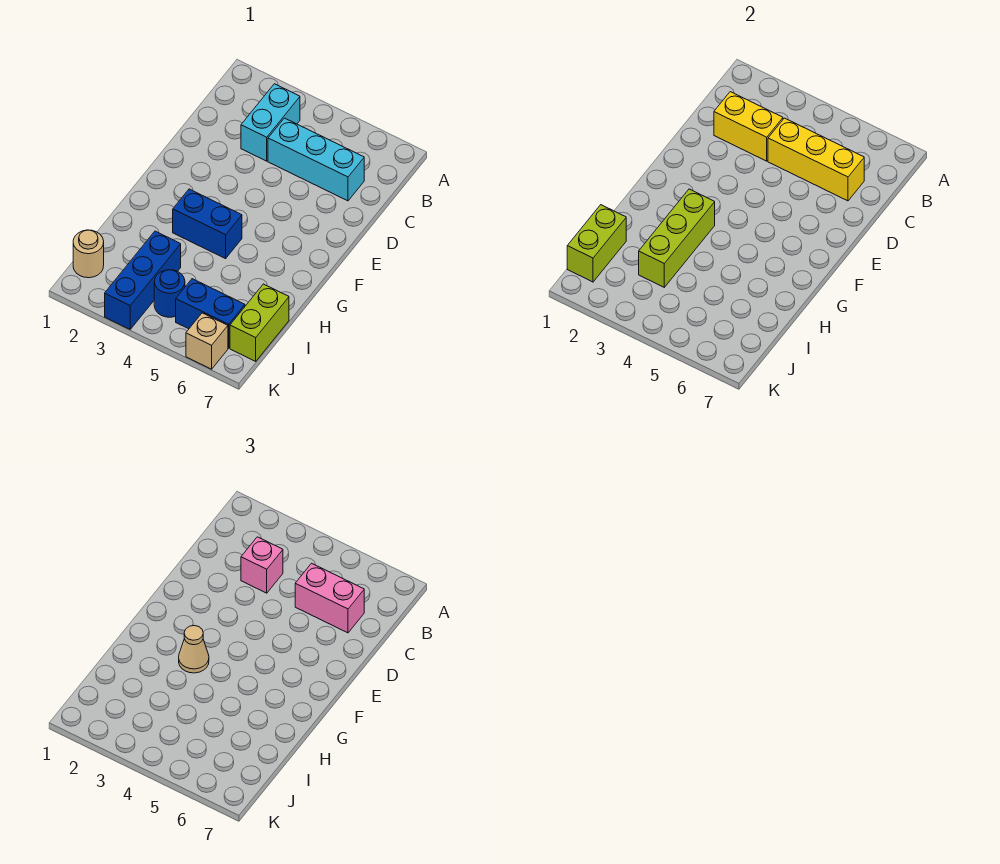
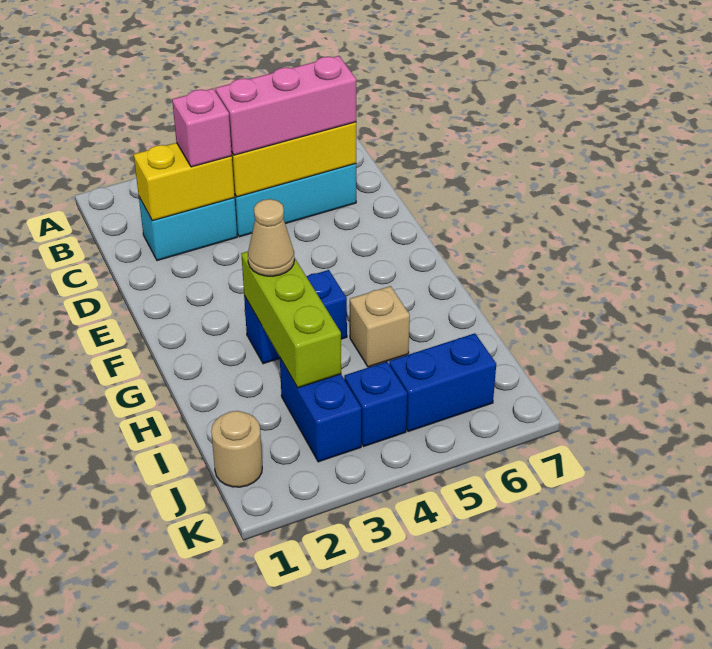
cyan brick B3:C3 level 1 -> cyan brick C2:C3 level 1
pink brick C5:C6 level 3 -> pink brick C4:C6 level 3
lime brick I1:J1 level 2 -> none
blue brick I3:K3 level 1 -> blue brick I3:J3 level 1
lime brick I7:J7 level 1 -> none
blue round brick J4 level 1 -> blue brick J4 level 1
tan brick K6 level 1 -> tan brick H5 level 1

